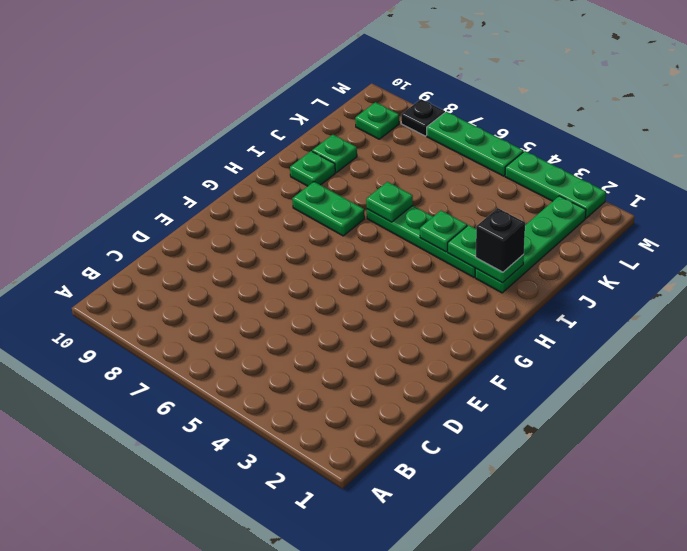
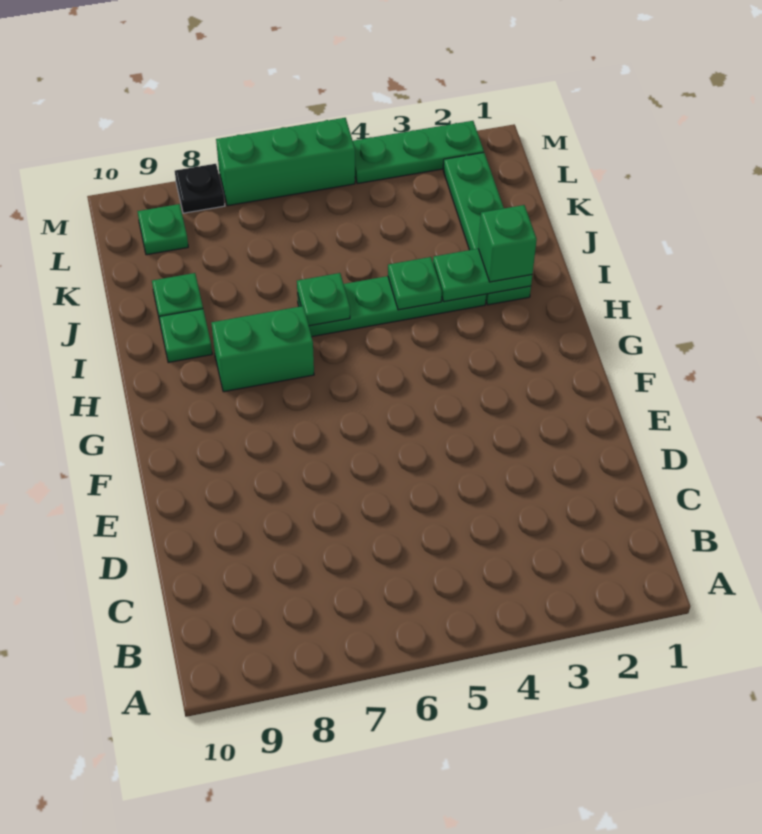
green plate H7:H8 level 1 -> green brick H7:H8 level 1
black brick I2 level 3 -> green brick I2 level 3
green plate M5:M7 level 1 -> green brick M5:M7 level 1

